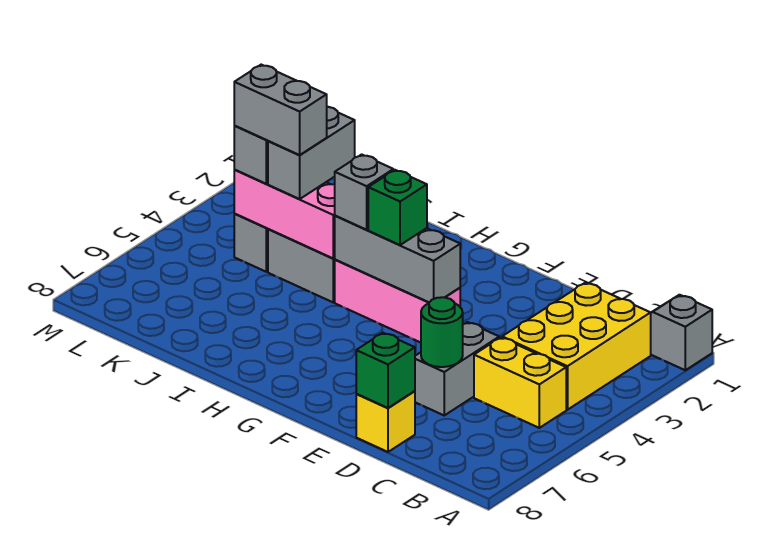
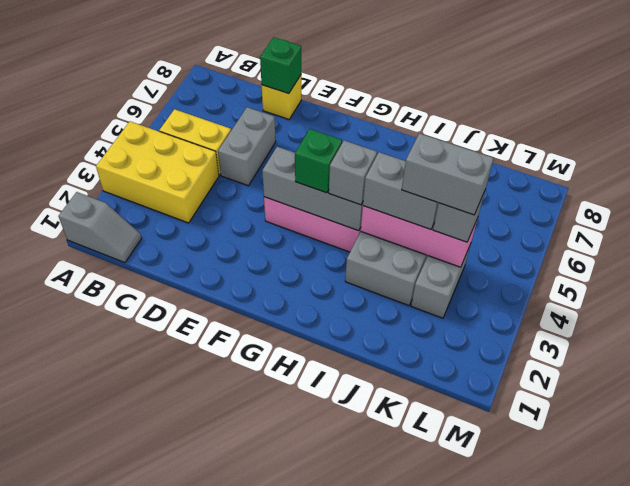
yellow brick B2:C4 level 1 -> yellow brick A3:C4 level 1
green round brick D6 level 2 -> none
grey brick J3:J4 level 3 -> grey brick I4:J4 level 3

